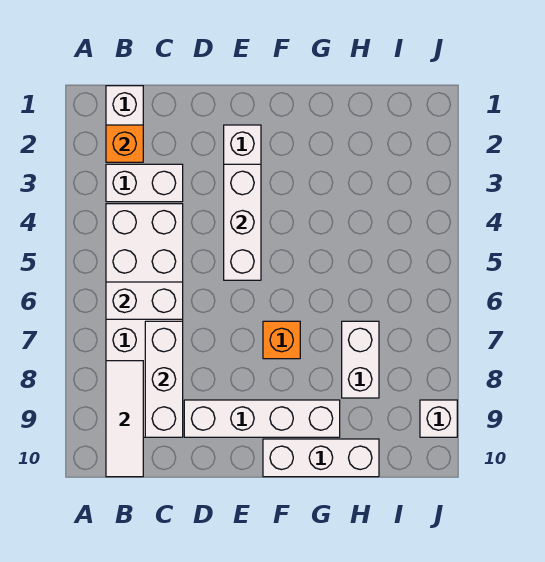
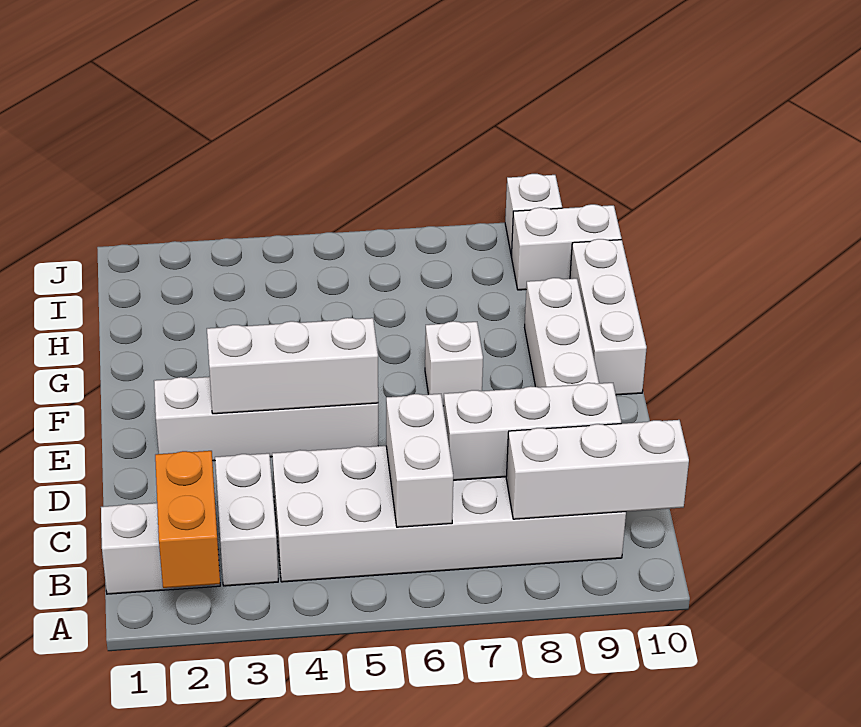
orange brick B2 level 2 -> orange brick A2:B2 level 2
white tile B8:B10 level 2 -> white brick B8:B10 level 2
orange brick F7 level 1 -> white brick F7 level 1
white brick H7:H8 level 1 -> white brick I9:I10 level 1

